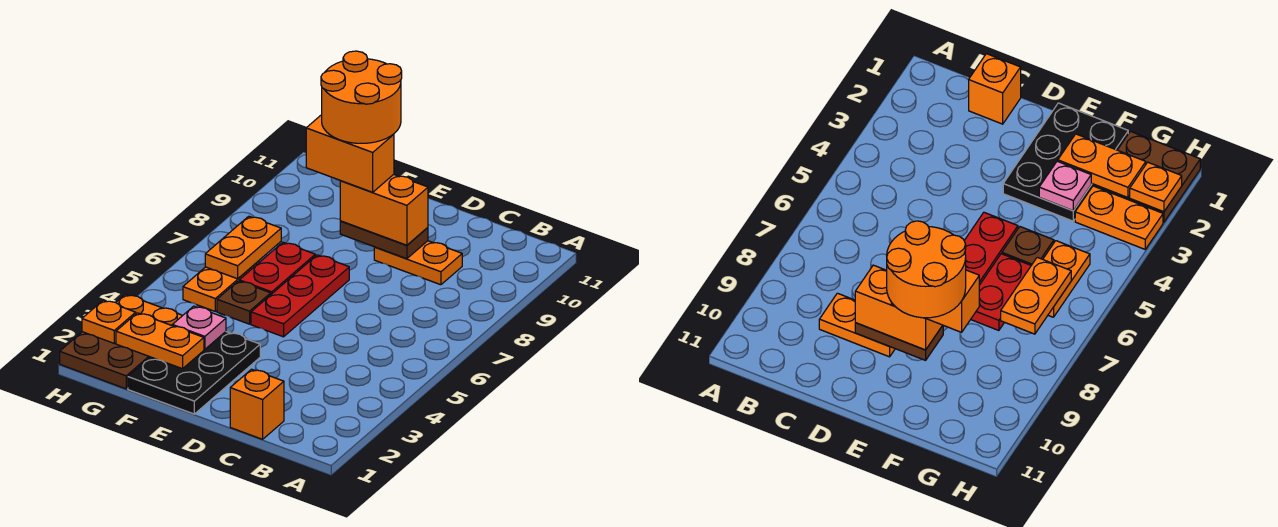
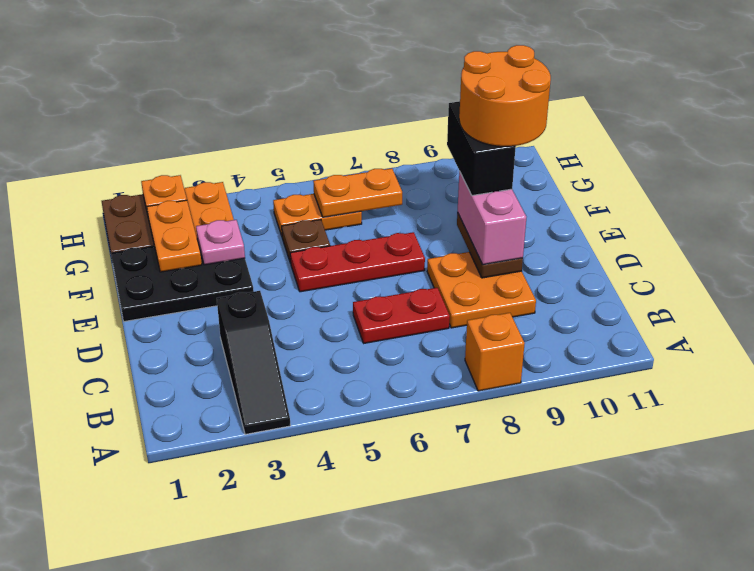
none -> black slope A3:C3 level 1 top C
orange brick C1 level 1 -> orange brick A8 level 1
orange plate C9:D9 level 1 -> orange plate C8:D9 level 1
orange brick D9:E9 level 3 -> pink brick D9:E9 level 3
orange brick E9:F9 level 4 -> black brick E9:F9 level 4
red plate F6:F7 level 1 -> red plate C6:C7 level 1

